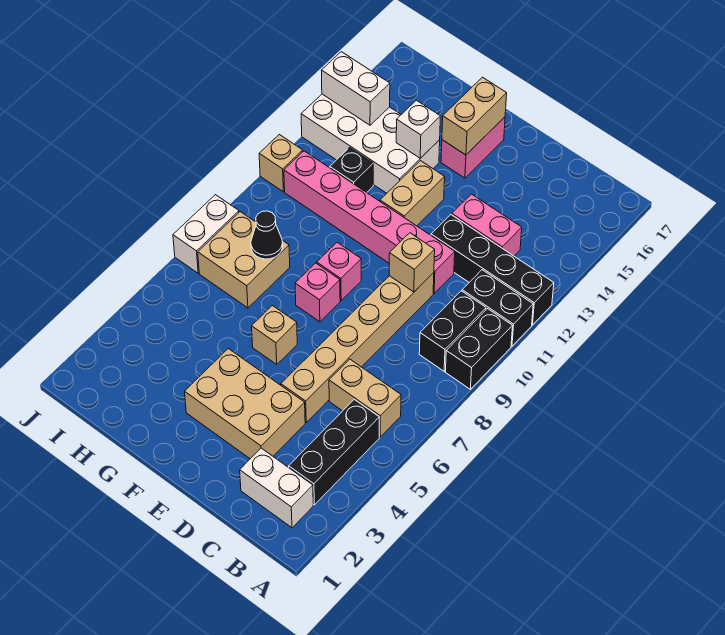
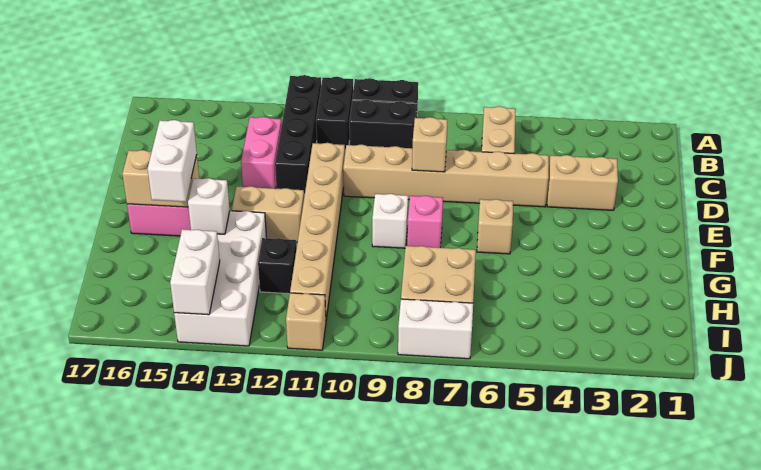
white brick B2:C2 level 1 -> white brick F15:G15 level 3
black brick B3:B5 level 1 -> none
tan brick D3:F4 level 1 -> tan brick D3:D4 level 1
tan brick D10 level 2 -> tan brick D8 level 2
pink brick D11:I11 level 1 -> tan brick D11:I11 level 1
pink brick F9 level 1 -> white brick F9 level 1
black cone H8 level 2 -> none

